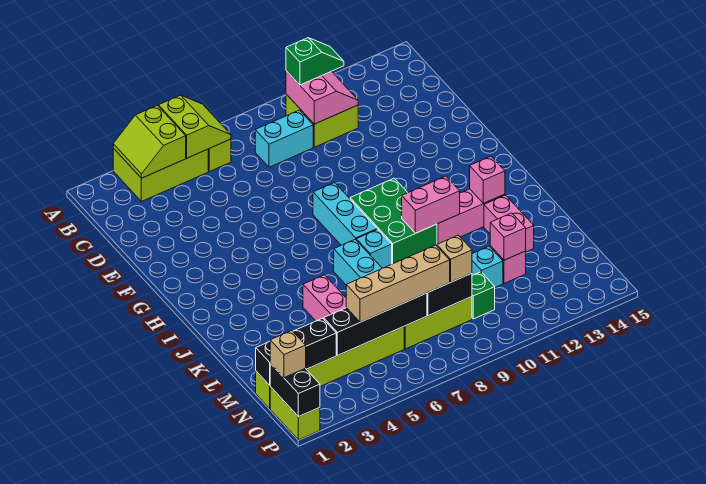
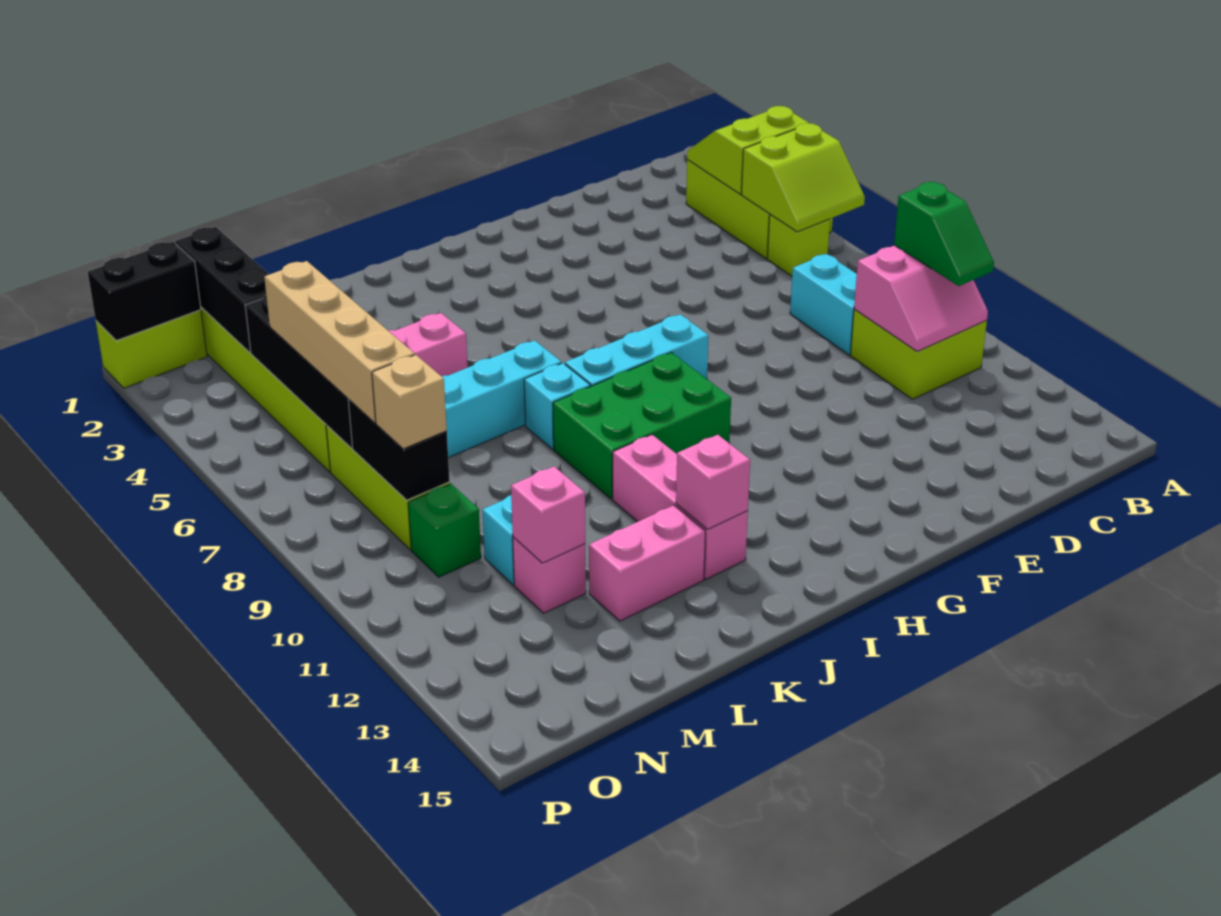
pink brick J10:J11 level 2 -> none
tan brick O1 level 3 -> none

